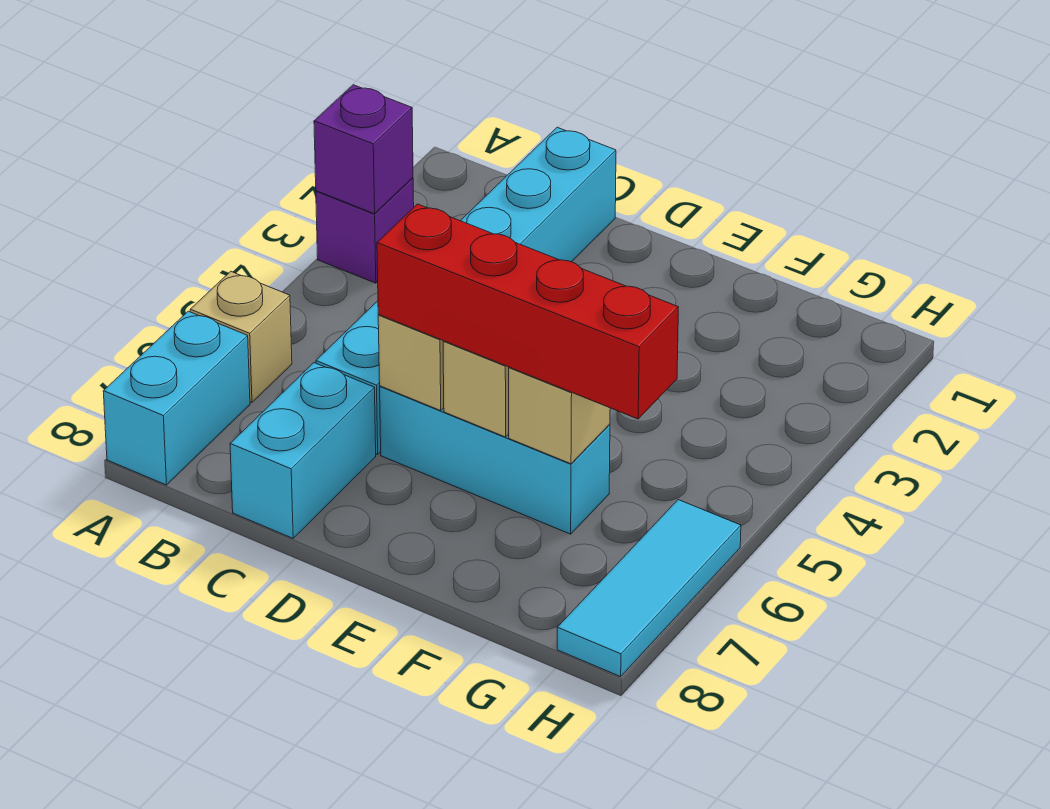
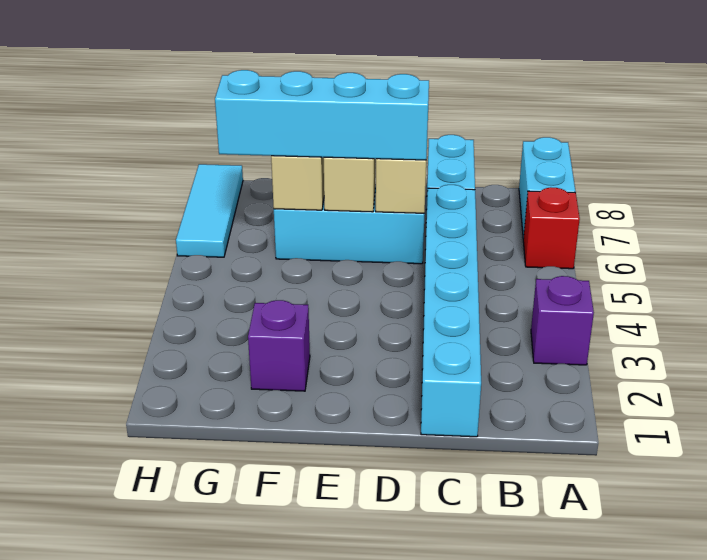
purple brick A3 level 2 -> purple brick F2 level 1
tan brick A6 level 1 -> red brick A6 level 1
red brick D6:G6 level 3 -> cyan brick D6:G6 level 3

